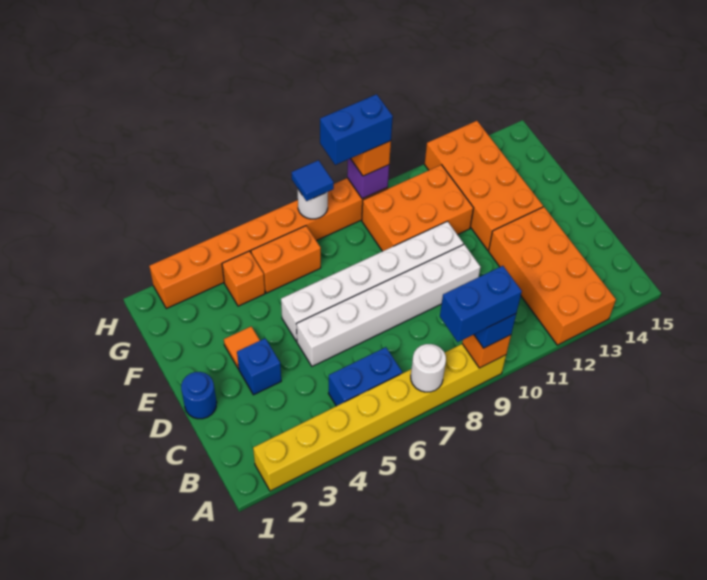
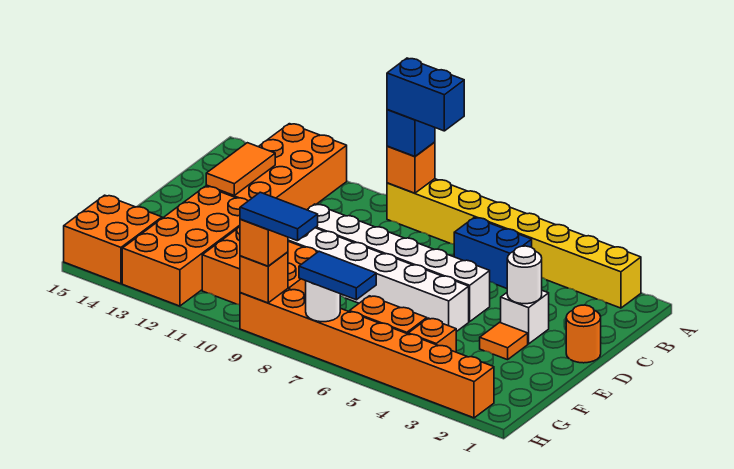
white round brick A7 level 2 -> white round brick D3 level 2
none -> orange tile C13:D13 level 2
blue round brick D1 level 1 -> orange round brick D1 level 1
blue brick D3 level 1 -> white brick D3 level 1
none -> orange brick G14:H15 level 1
blue tile H7 level 3 -> blue tile H6:H7 level 3
blue brick H8:H9 level 4 -> blue tile H8:H9 level 4
purple brick H9 level 2 -> orange brick H9 level 2

